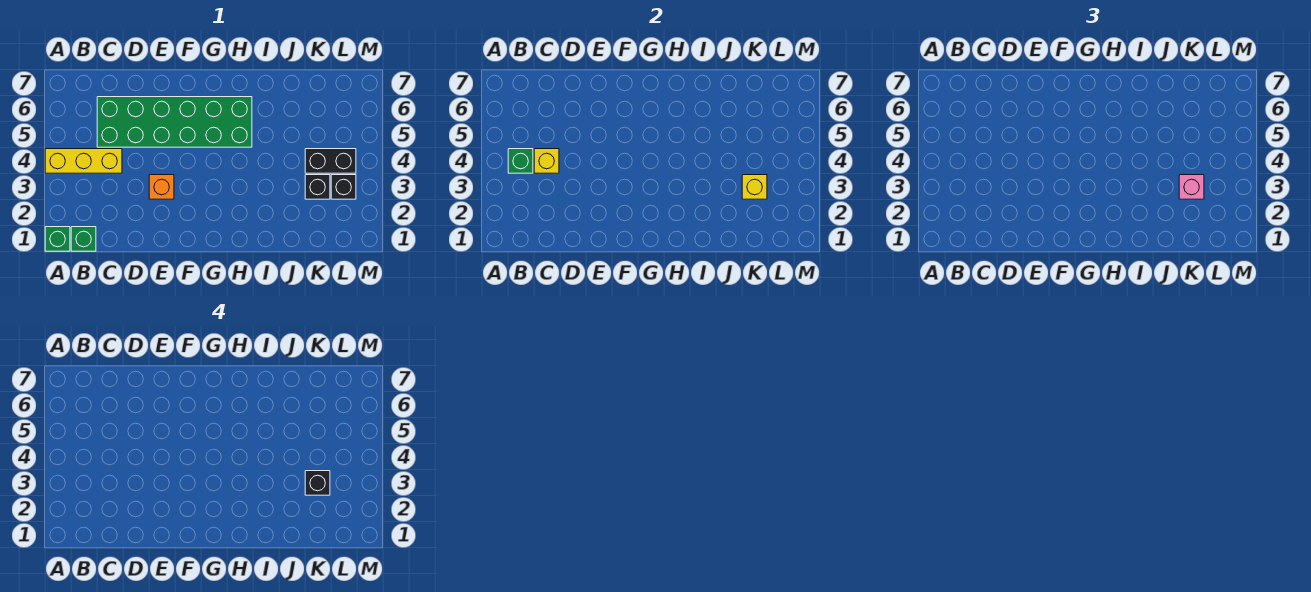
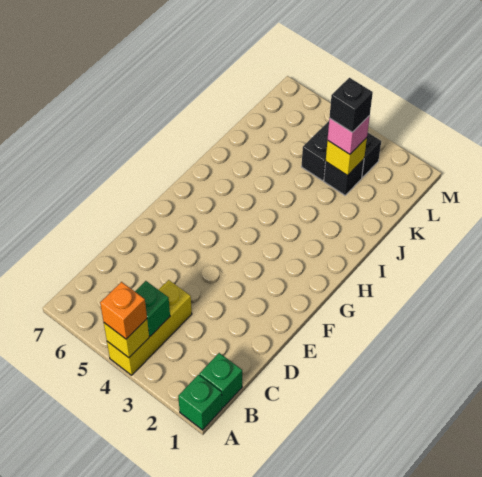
yellow brick C4 level 2 -> yellow brick A4 level 2
green brick C5:H6 level 1 -> none
orange brick E3 level 1 -> orange brick A4 level 3

